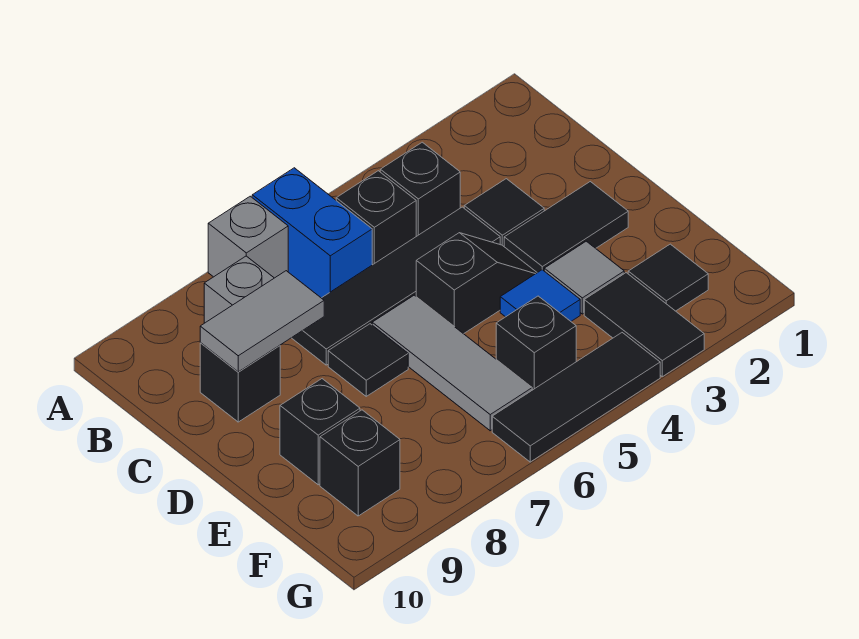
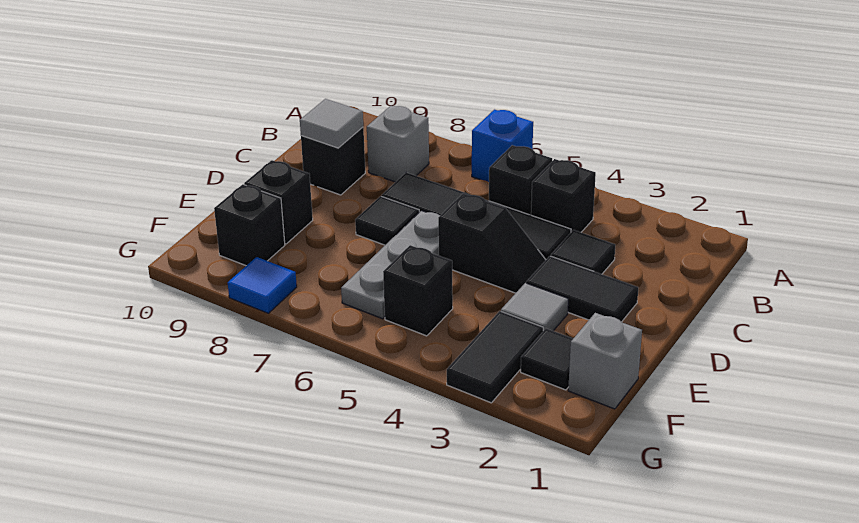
blue brick A6:B6 level 1 -> blue brick A6 level 1
grey brick A7 level 1 -> grey brick F1 level 1
grey tile C8:C9 level 2 -> grey tile C9 level 2
grey tile D6:F6 level 1 -> grey plate D6:F6 level 1
blue tile E4 level 1 -> blue tile G8 level 1
black tile G4:G6 level 1 -> none

